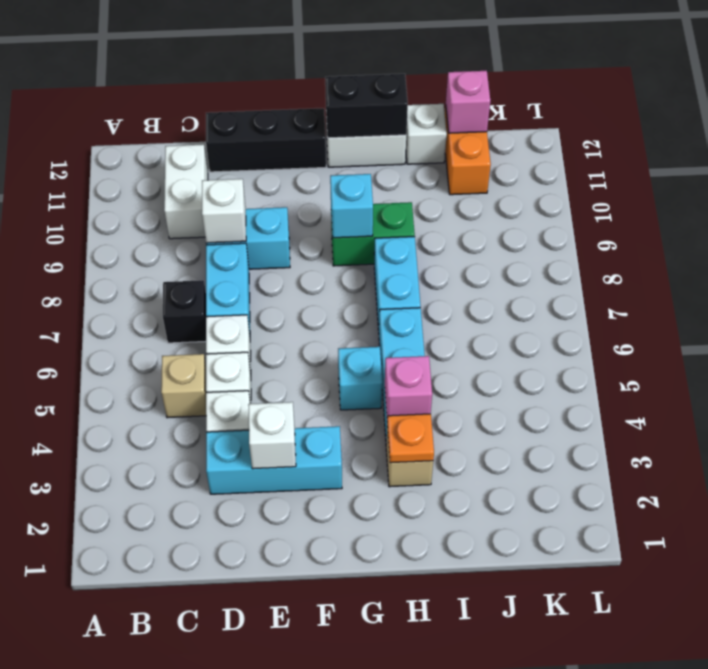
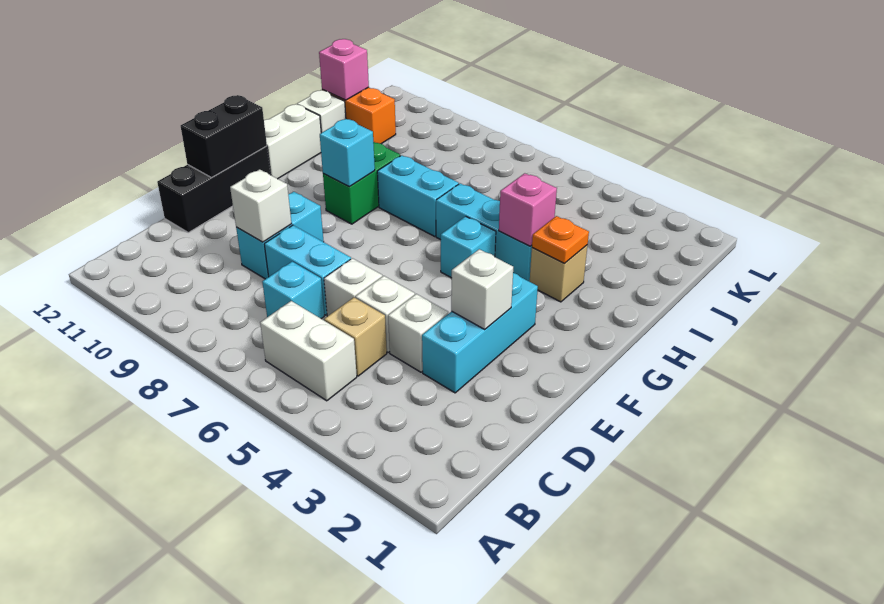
black brick C7 level 1 -> cyan brick C7 level 1
white brick C10:C11 level 1 -> white brick B5:B6 level 1
black brick G12:H12 level 2 -> black brick E12:F12 level 2

